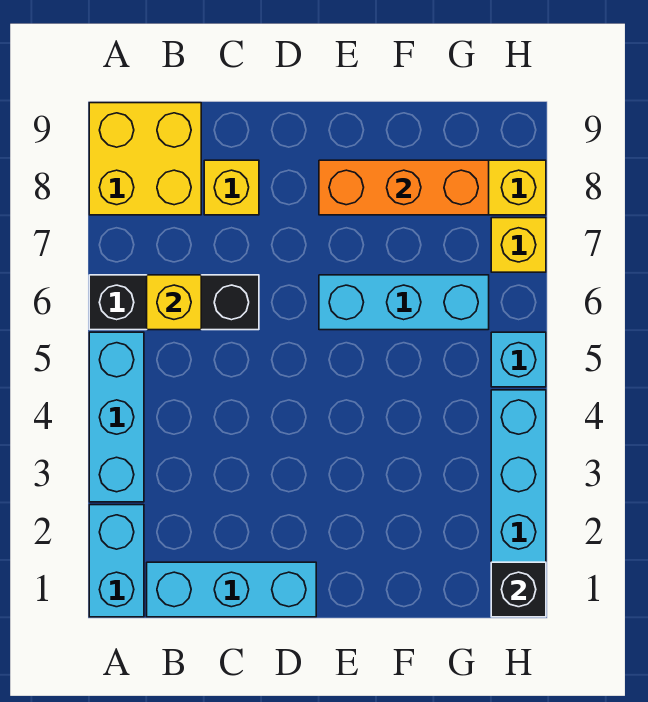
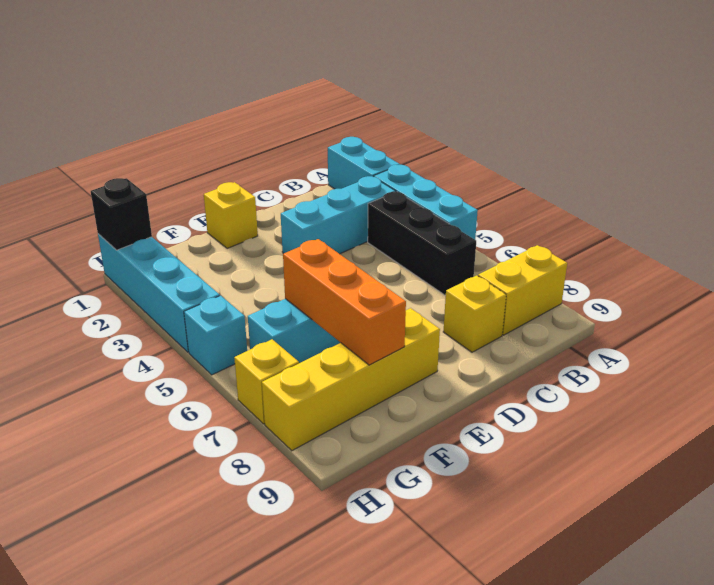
black brick A6:C6 level 1 -> black brick B4:B6 level 1
yellow brick A8:B9 level 1 -> yellow brick A8:B8 level 1
cyan brick B1:D1 level 1 -> cyan brick B3:D3 level 1
yellow brick B6 level 2 -> yellow brick E1 level 1
orange brick E8:G8 level 2 -> orange brick F6:F8 level 2

